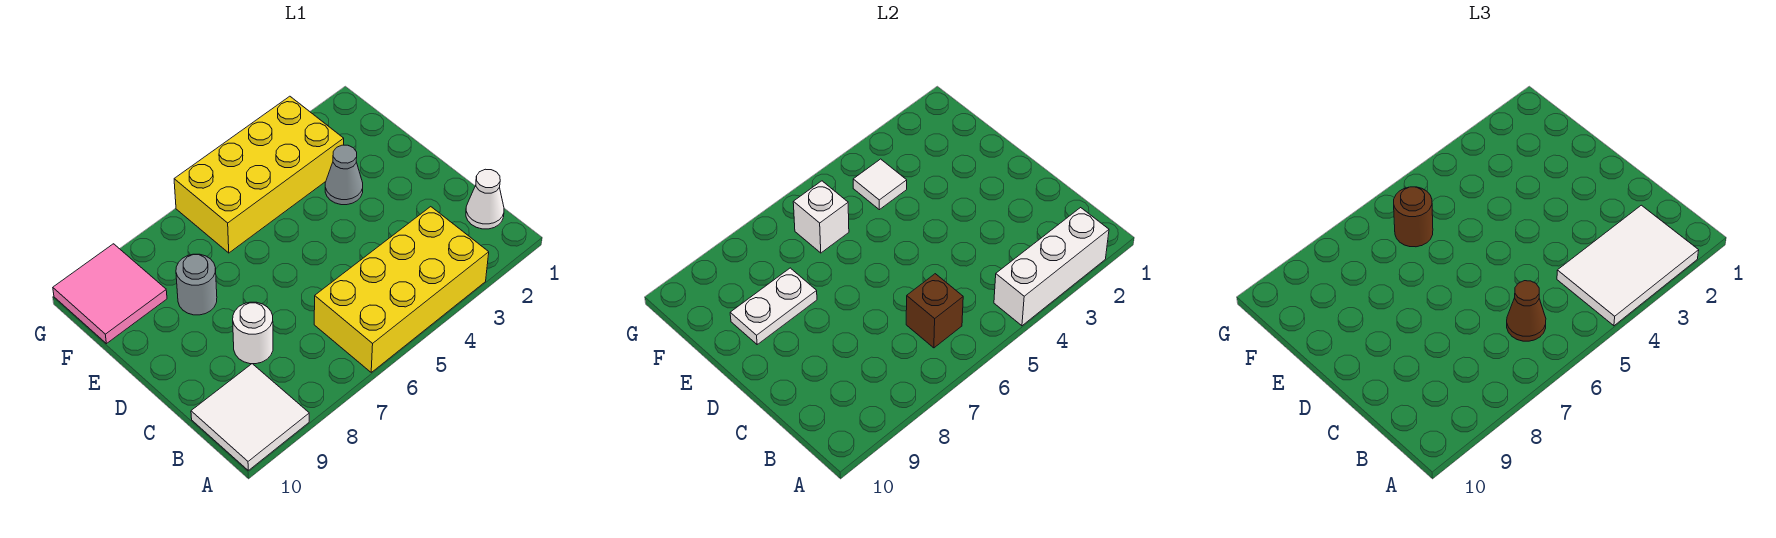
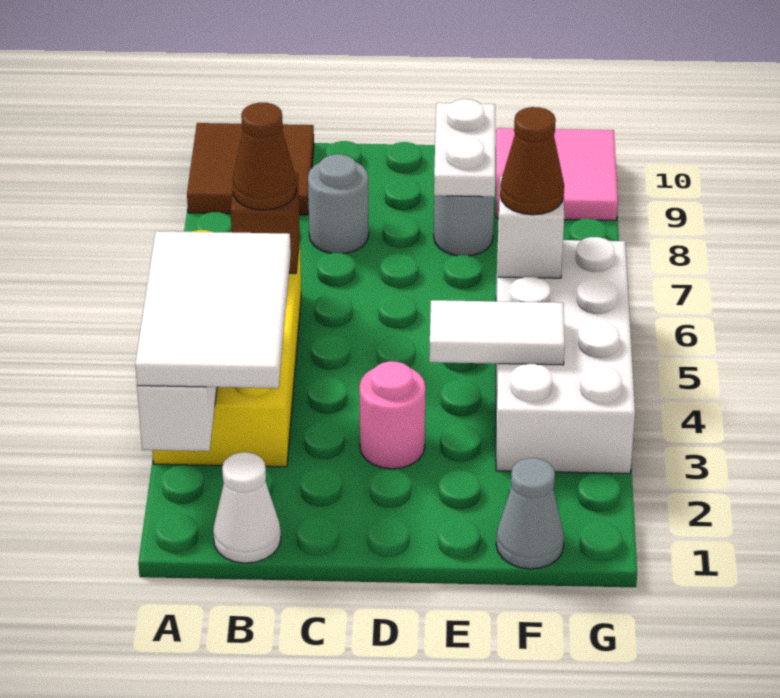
white tile A9:B10 level 1 -> brown tile A9:B10 level 1
white round brick C8 level 1 -> grey round brick C8 level 1
none -> pink round brick D3 level 1
grey cone E3 level 1 -> grey cone F1 level 1
yellow brick F3:G6 level 1 -> white brick F3:G6 level 1
white tile F4 level 2 -> white tile E4:F4 level 2
brown round brick F6 level 3 -> brown cone F6 level 3

